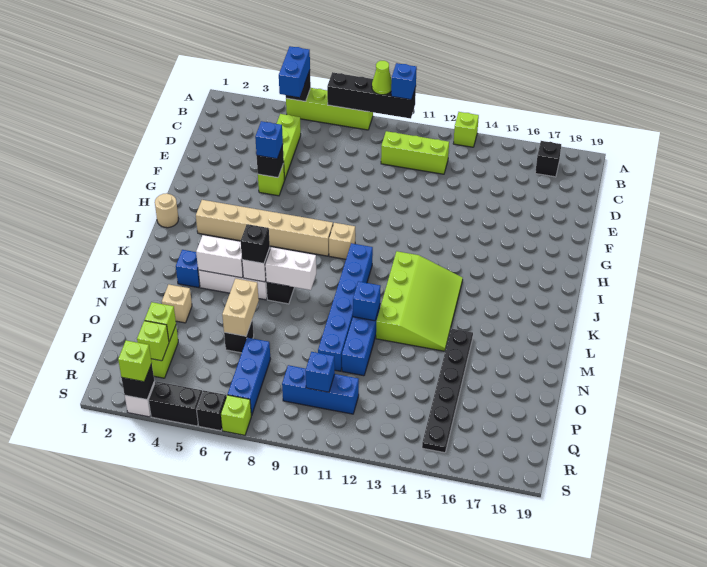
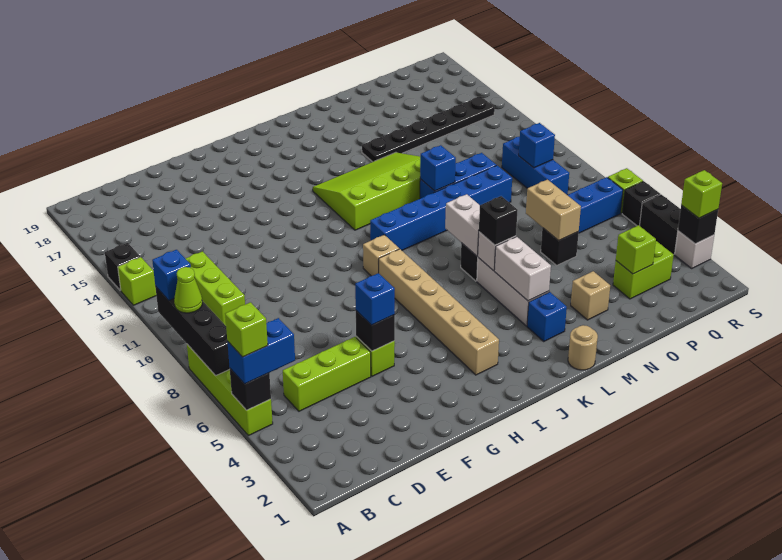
black brick B17 level 1 -> black brick A14 level 1
tan round brick I1 level 1 -> tan round brick L1 level 1
tan brick N6:O6 level 2 -> tan brick O6:O7 level 2
lime brick Q3 level 2 -> lime brick A5 level 4

